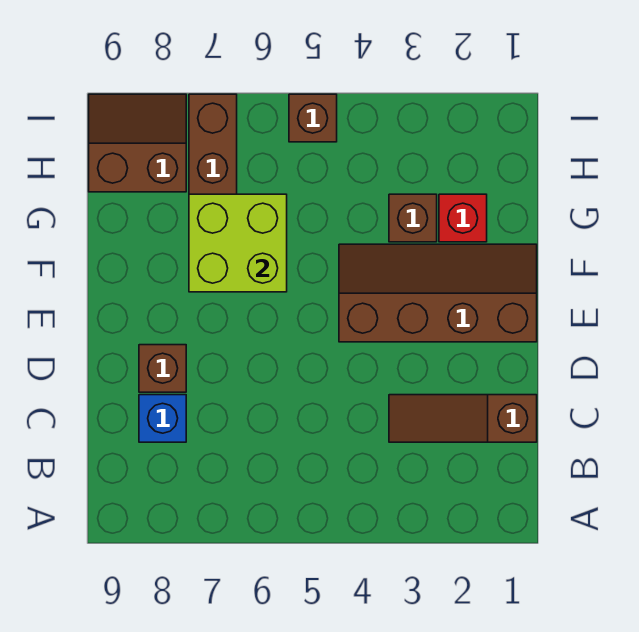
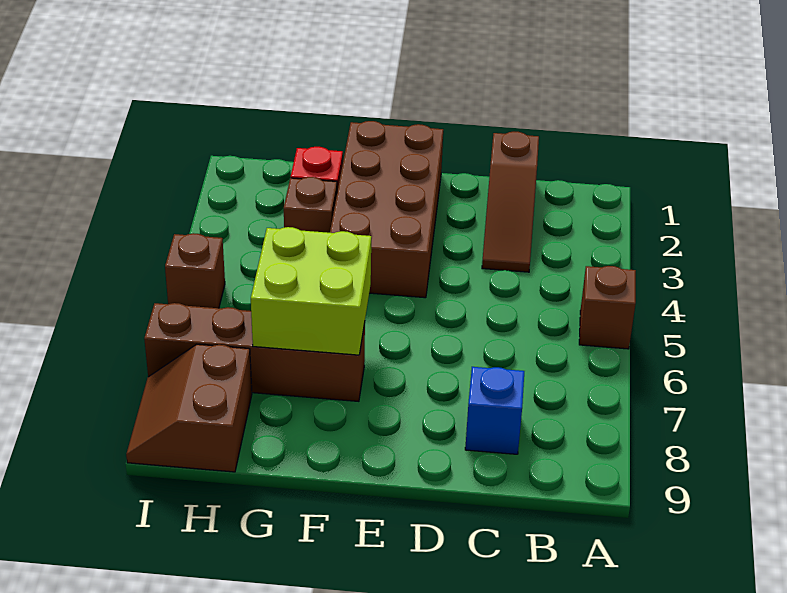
brown brick D8 level 1 -> brown brick A5 level 1
brown slope E1:F4 level 1 top E -> brown brick E1:F4 level 1

